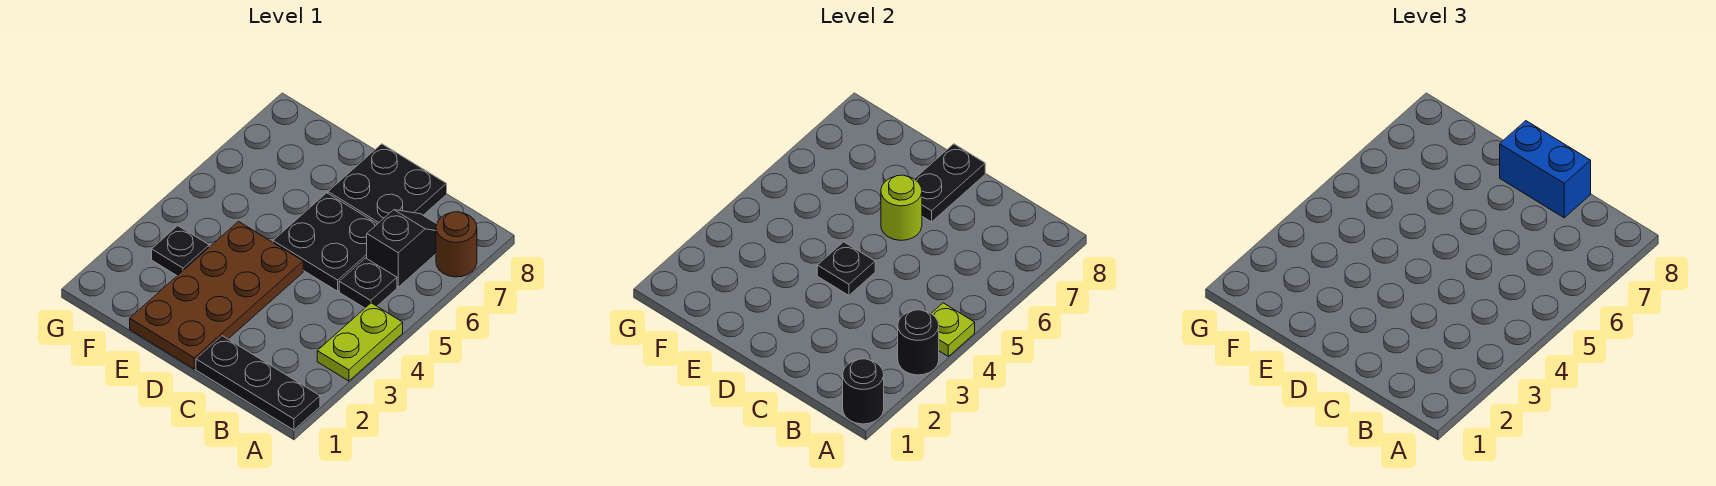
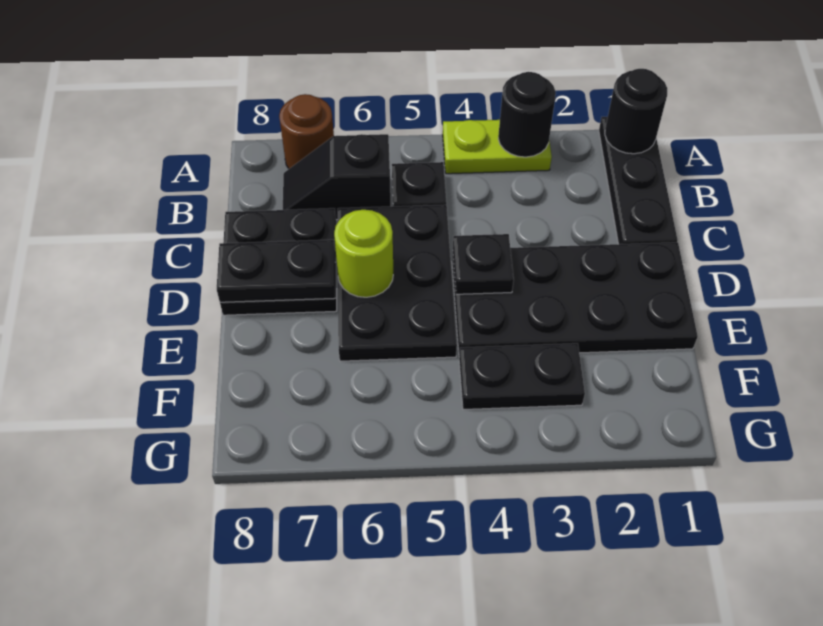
lime plate A4 level 2 -> none
black plate C5:D6 level 1 -> black plate C5:E6 level 1
blue brick C8:D8 level 3 -> none
brown plate D1:E4 level 1 -> black plate D1:E4 level 1
black plate F3 level 1 -> black plate F3:F4 level 1

